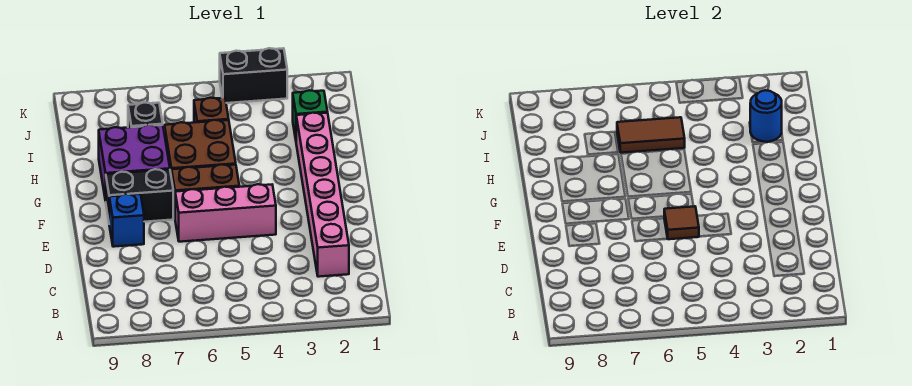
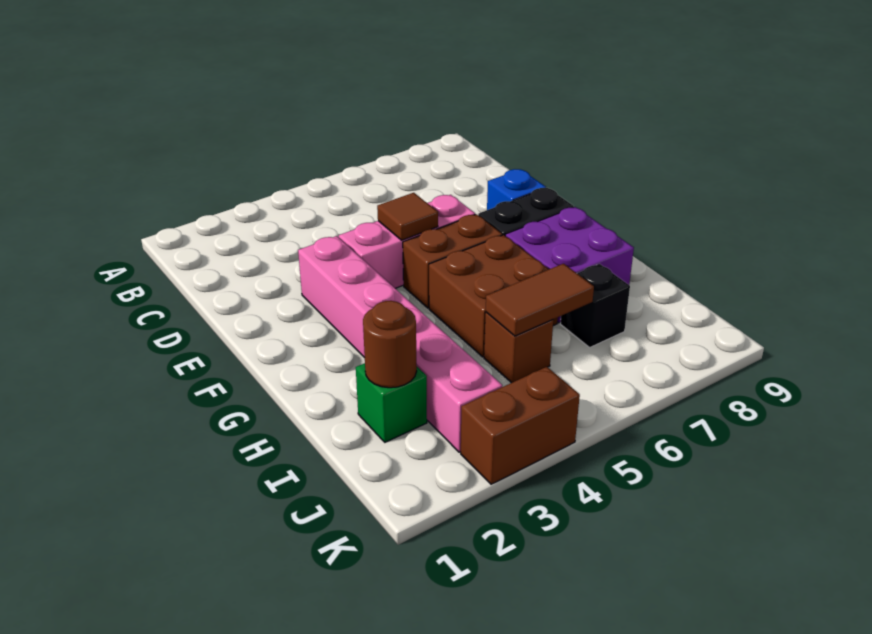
pink brick C2:H2 level 1 -> pink brick E3:J3 level 1
blue round brick I2 level 2 -> brown round brick I2 level 2
black brick K3:K4 level 1 -> brown brick K3:K4 level 1

